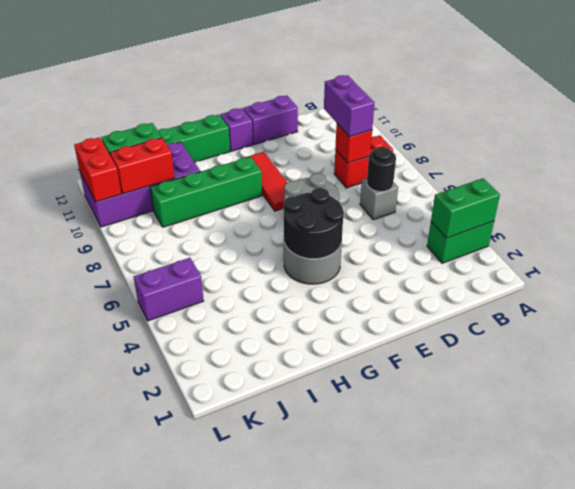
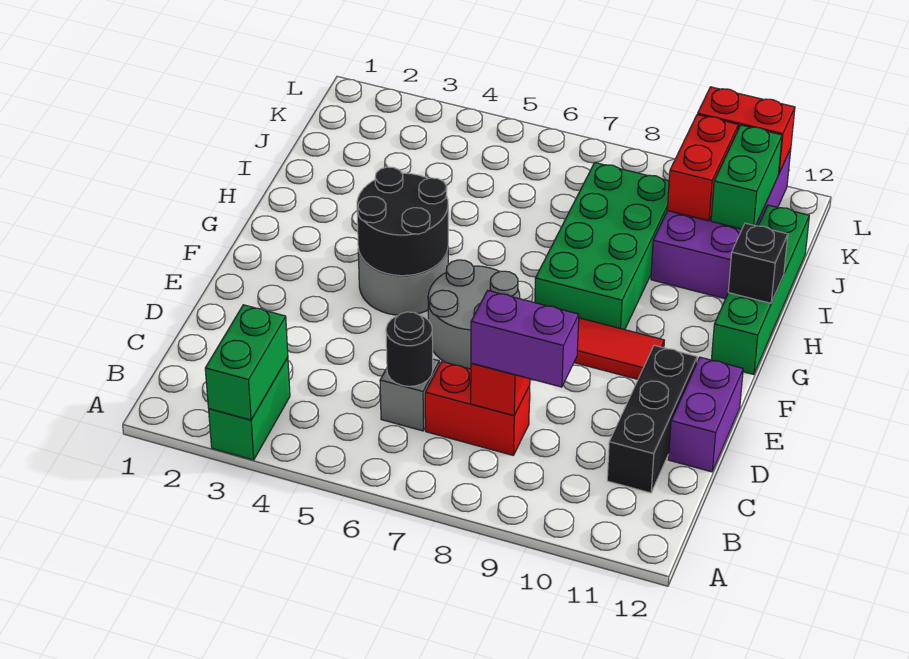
red brick B8:C8 level 1 -> red brick C7:C8 level 1
none -> black brick C11:E11 level 1
purple brick F12 level 1 -> none
green brick G9:J9 level 1 -> green brick G8:J9 level 1
none -> black brick H12 level 2
purple brick K5:L5 level 1 -> none

